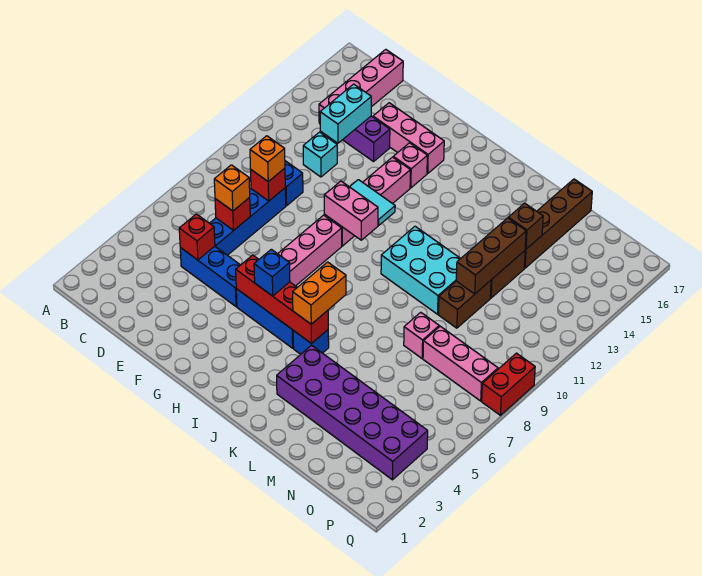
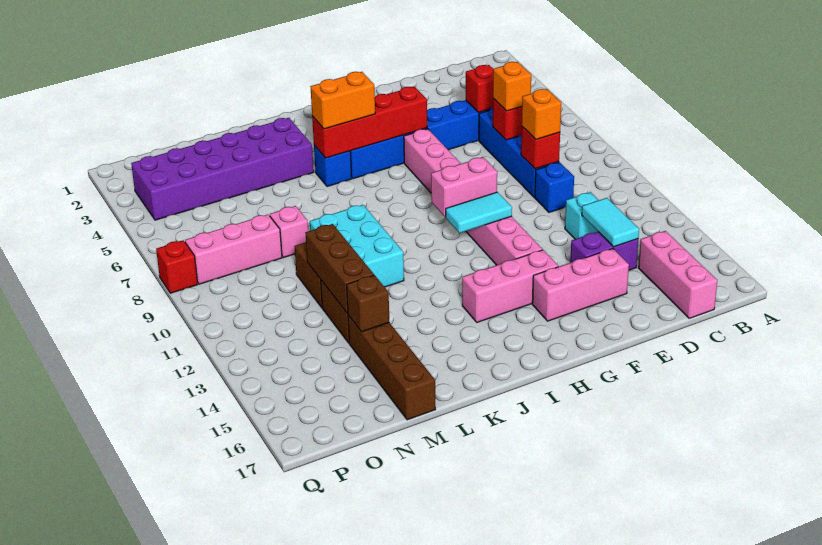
pink brick C14:C17 level 1 -> pink brick C15:C17 level 1
cyan brick D13:D14 level 2 -> cyan tile D13:D14 level 2
pink brick G14 level 1 -> pink brick G14:I14 level 1
blue brick H5 level 3 -> none
orange brick J5:J6 level 3 -> orange brick I5:J5 level 3
cyan brick J10:L11 level 1 -> cyan brick K9:L11 level 1
red brick Q8:Q9 level 1 -> red brick Q8 level 1

